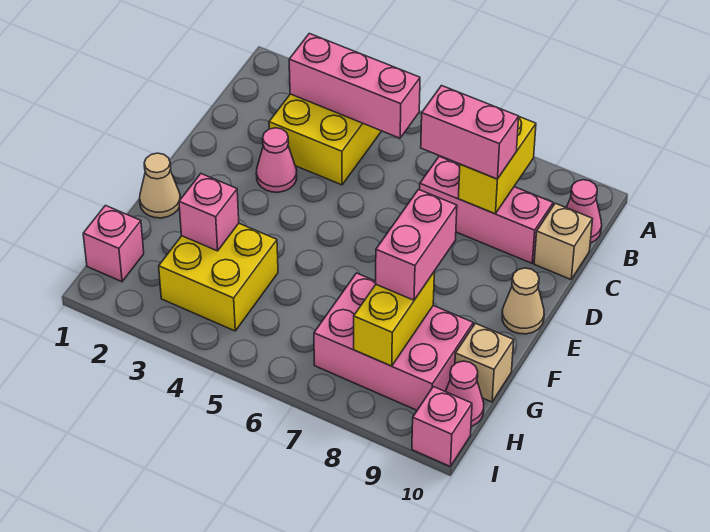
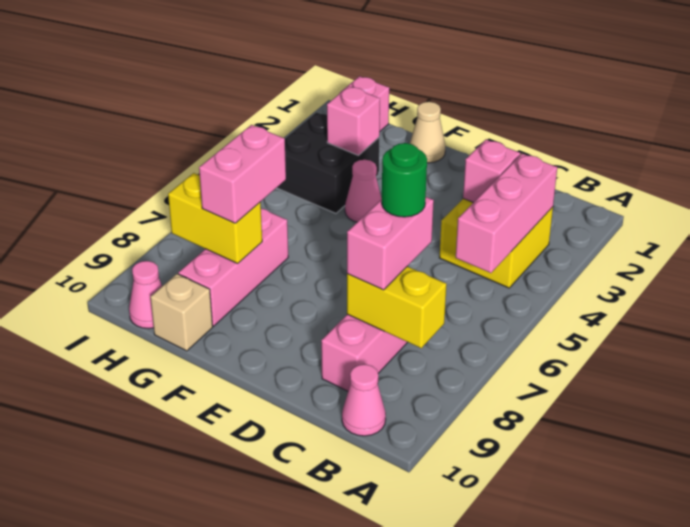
none -> green round brick C7 level 4
tan brick C10 level 1 -> none
pink cone D3 level 1 -> pink cone F4 level 1
tan cone E10 level 1 -> none
pink brick F8:G8 level 3 -> pink brick G7:G8 level 3
yellow brick G3:H4 level 1 -> black brick G3:H4 level 1
pink brick G7:H9 level 1 -> pink brick G7:G9 level 1
pink brick I10 level 1 -> pink brick C3 level 2

